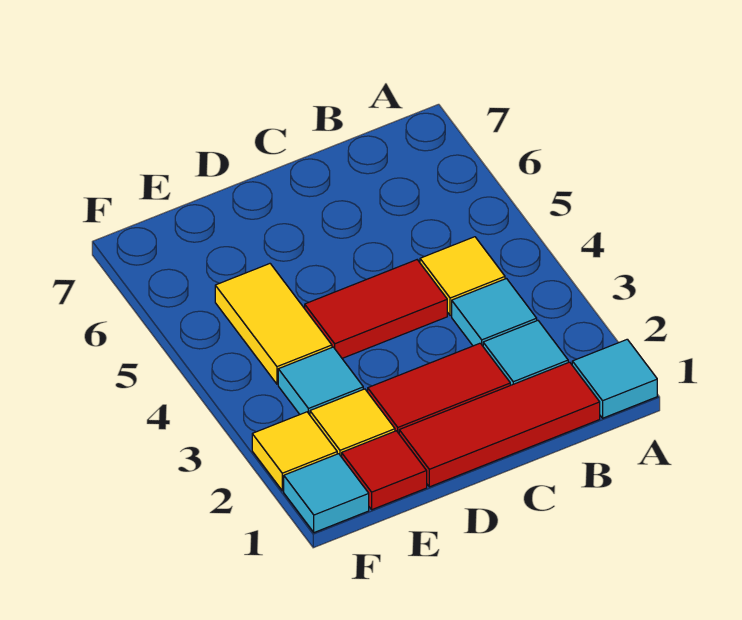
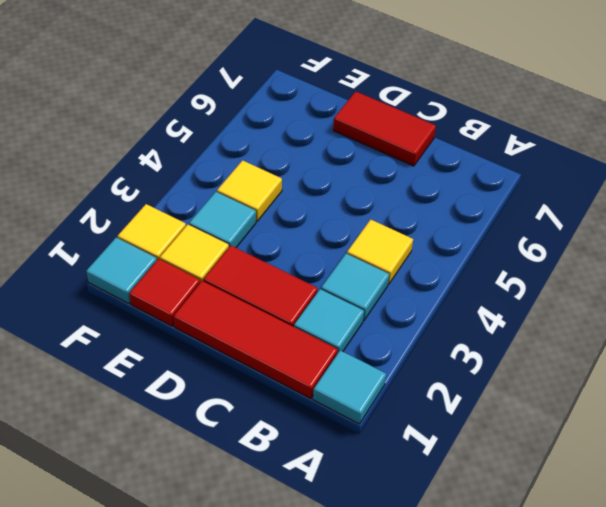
red tile C4:D4 level 1 -> red tile C7:D7 level 1
yellow tile E4:E5 level 1 -> yellow tile E4 level 1

